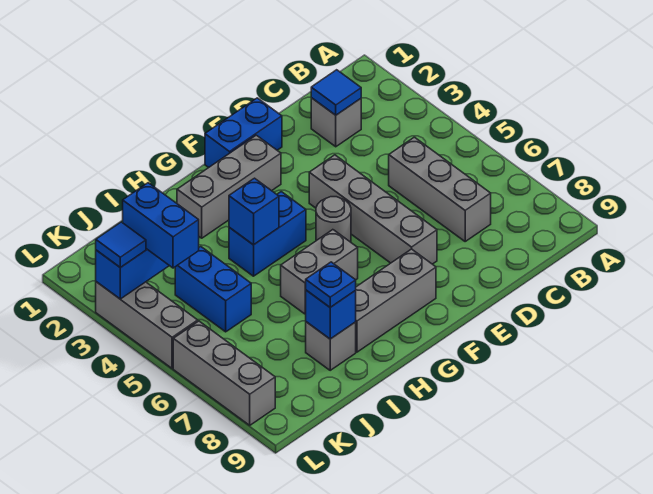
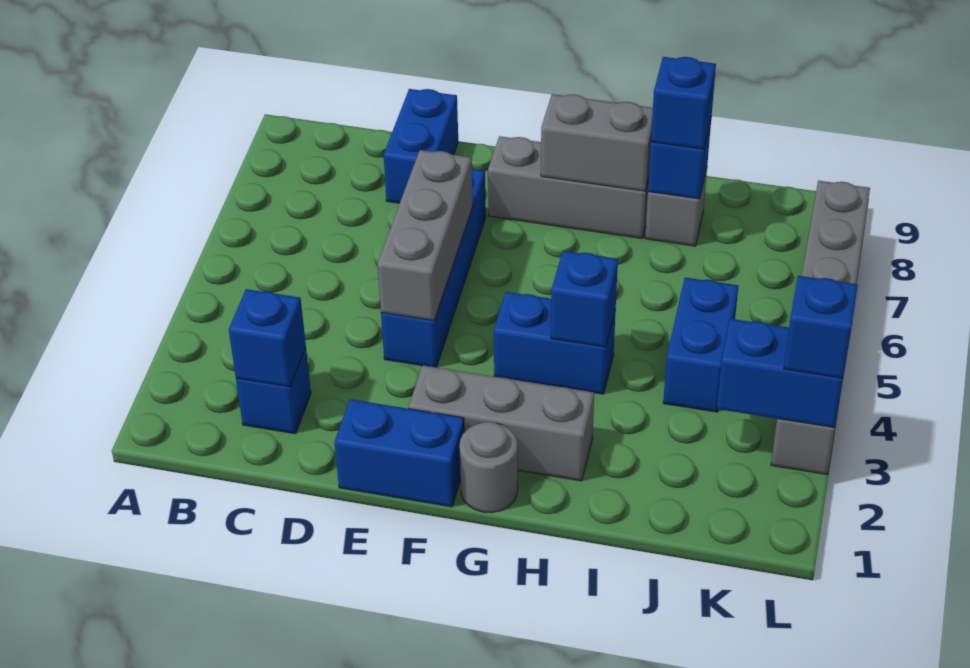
grey brick C2 level 1 -> blue brick C2 level 1
blue tile C2 level 2 -> blue brick C2 level 2
grey brick C5:C7 level 1 -> grey brick E4:E6 level 2
grey brick E4:E7 level 1 -> blue brick E4:E7 level 1
grey round brick F5 level 1 -> grey round brick G1 level 1
grey brick G6:H6 level 1 -> grey brick G8:H8 level 2
blue plate I8 level 3 -> blue brick I8 level 3
blue brick K3:K4 level 3 -> blue brick D8:D9 level 1
blue tile L3 level 3 -> blue brick L3 level 3

